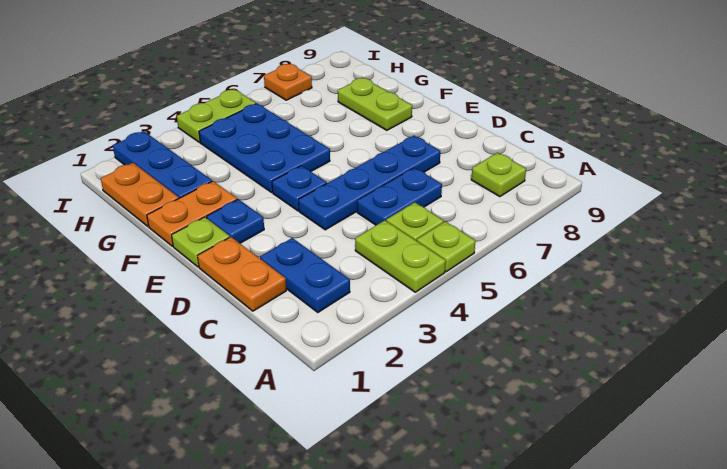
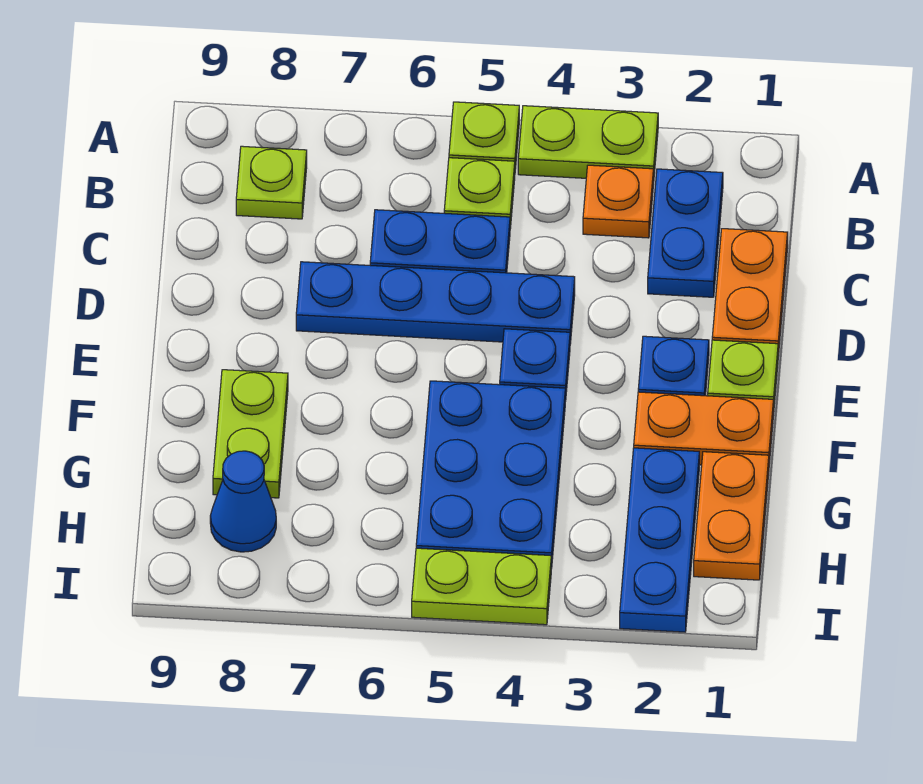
lime plate A4:B4 level 1 -> lime plate A3:A4 level 1
none -> blue cone H8 level 1
orange plate I7 level 1 -> orange plate B3 level 1

